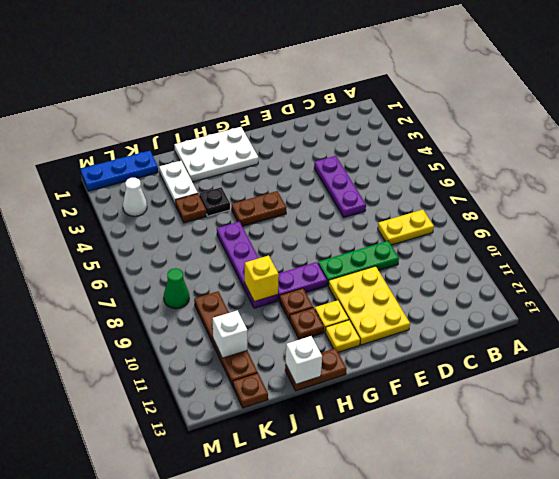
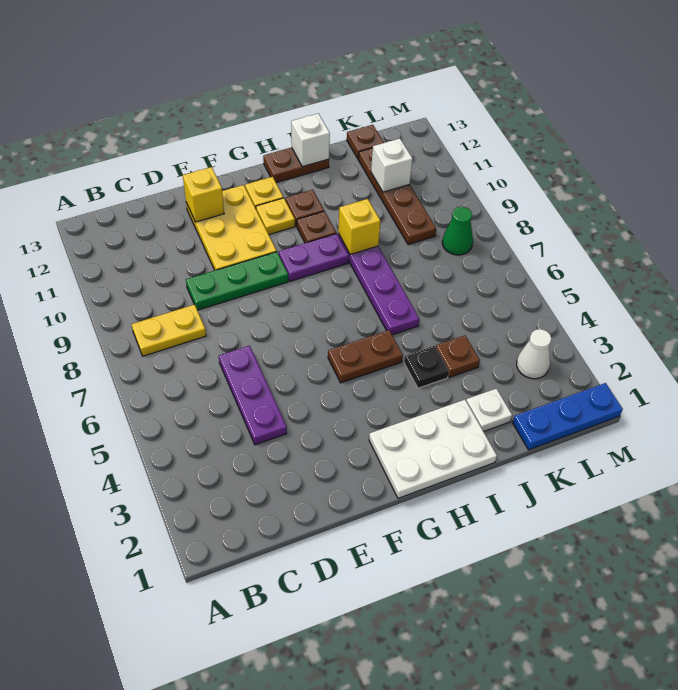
none -> yellow brick E12 level 2
white plate J2:J3 level 1 -> white plate J2 level 1

